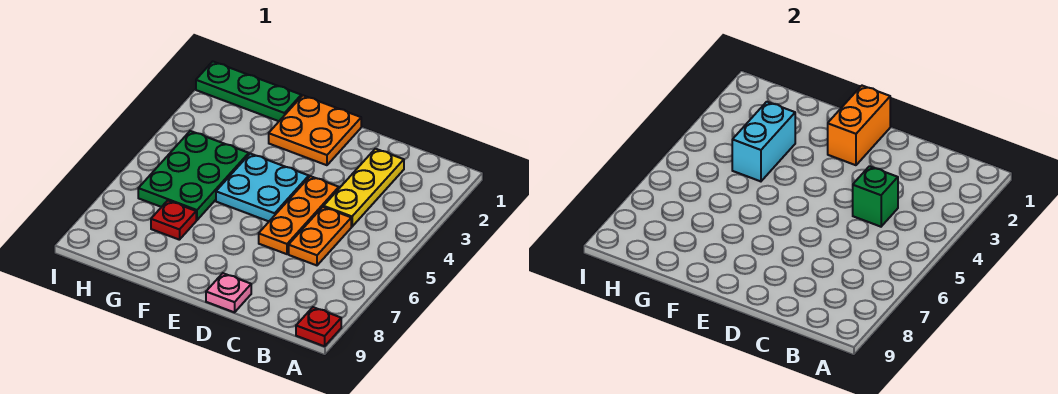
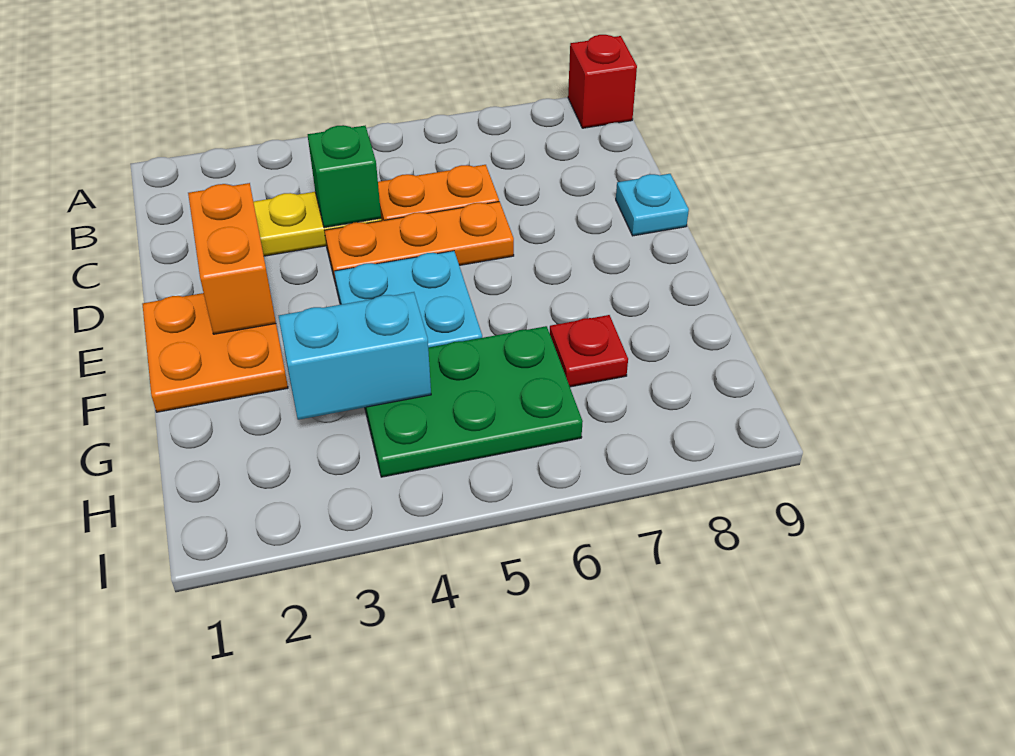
red plate A9 level 1 -> red brick A9 level 1
pink plate D9 level 1 -> cyan plate D9 level 1
orange brick E1:E2 level 2 -> orange brick D2:E2 level 2
green plate G1:I1 level 1 -> none

